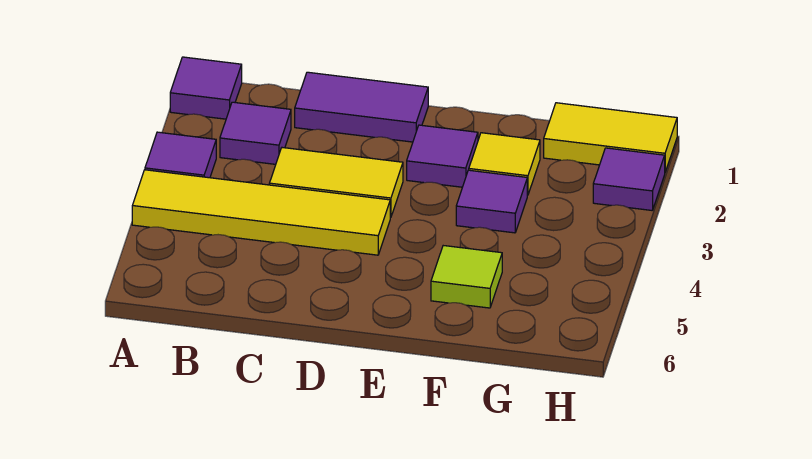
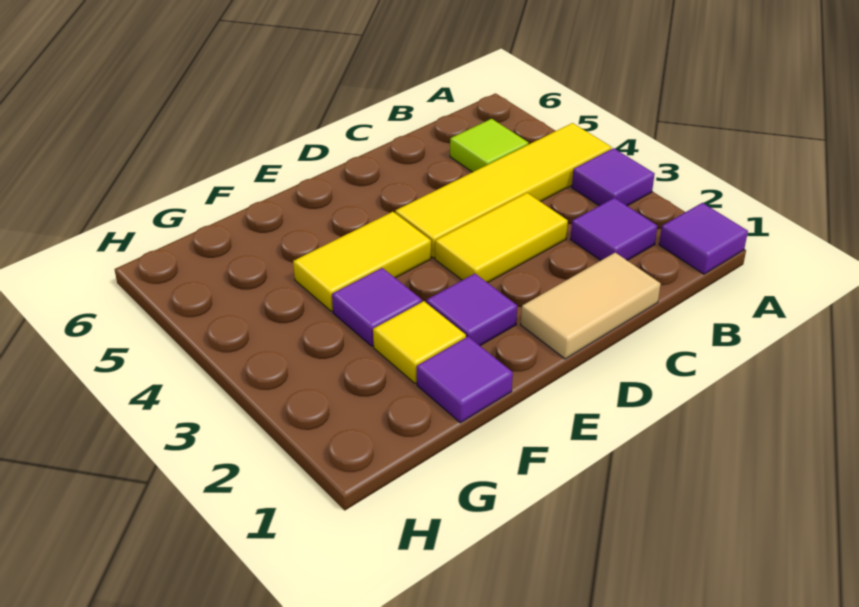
purple tile C1:D1 level 1 -> tan tile C1:D1 level 1
lime tile F5 level 1 -> lime tile B5 level 1
yellow tile G1:H1 level 1 -> yellow tile E4:F4 level 1
purple tile H2 level 1 -> purple tile F1 level 1

